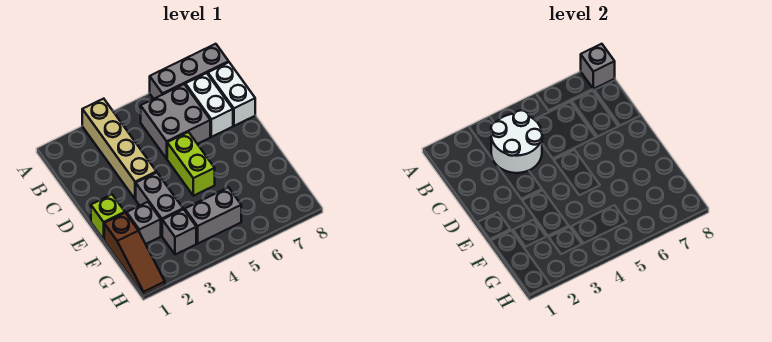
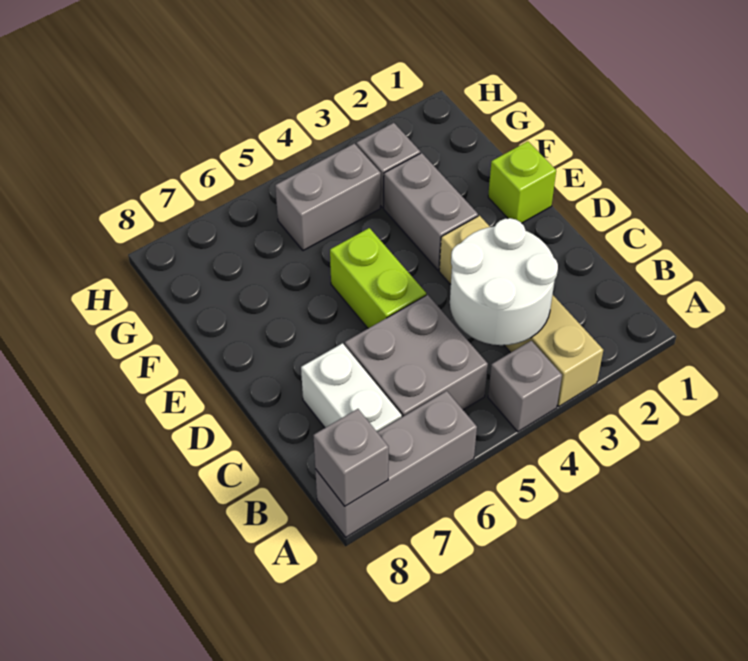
white brick B8:C8 level 1 -> none
brown slope F1:H1 level 1 top F -> none
grey brick F2 level 1 -> grey brick A4 level 1

